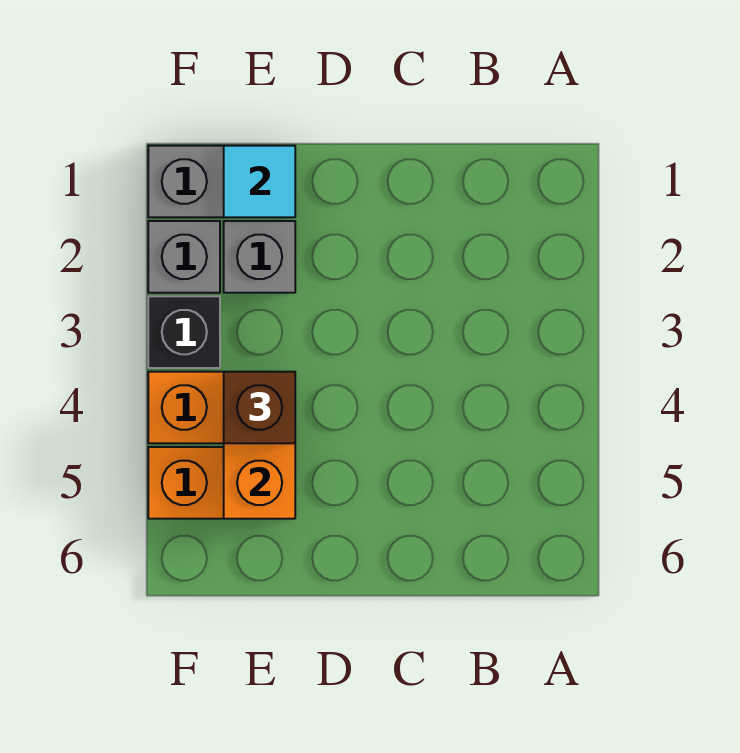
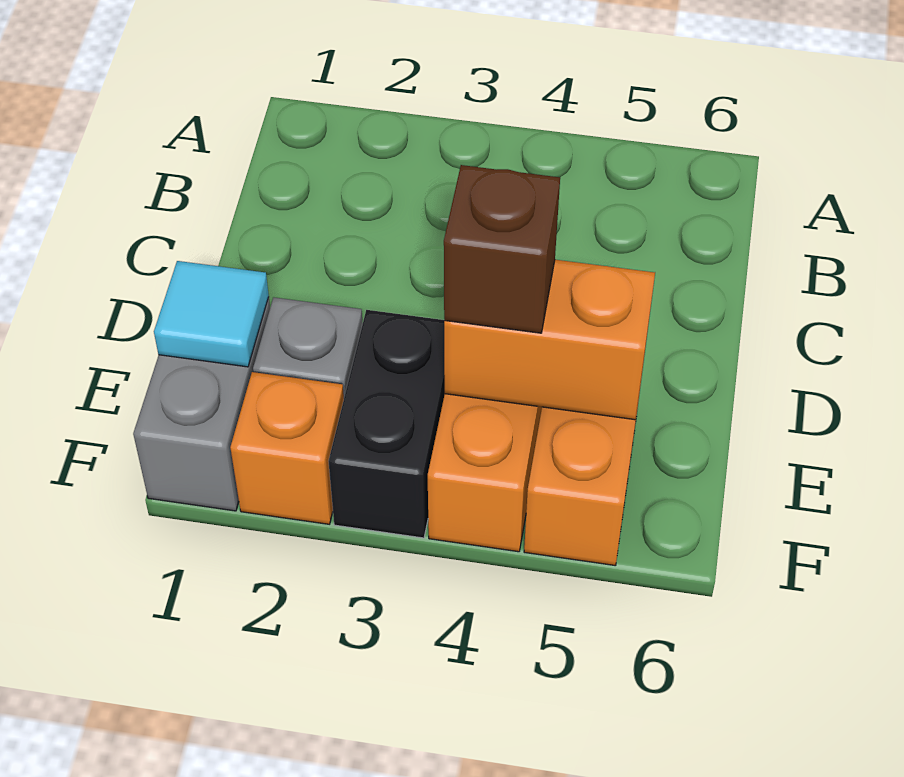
grey brick F2 level 1 -> orange brick F2 level 1
black brick F3 level 1 -> black brick E3:F3 level 1

